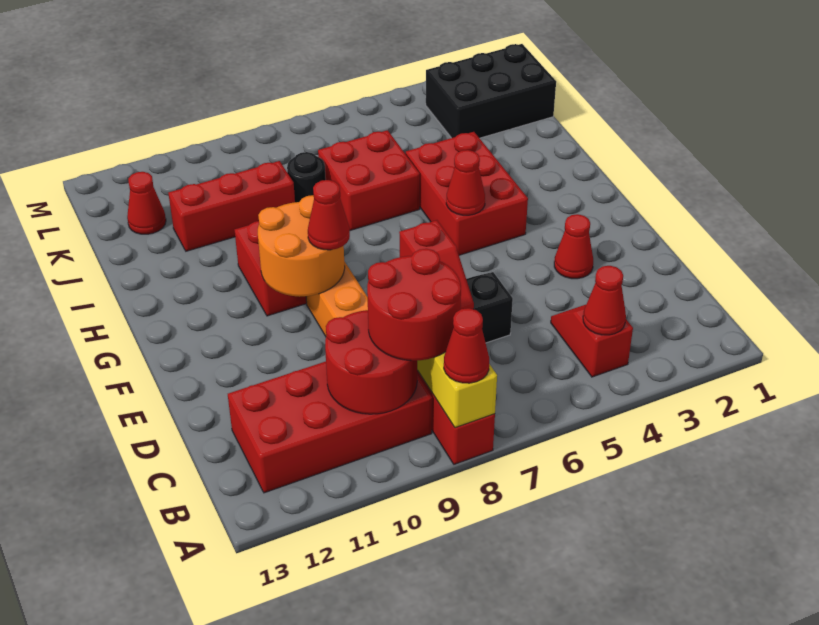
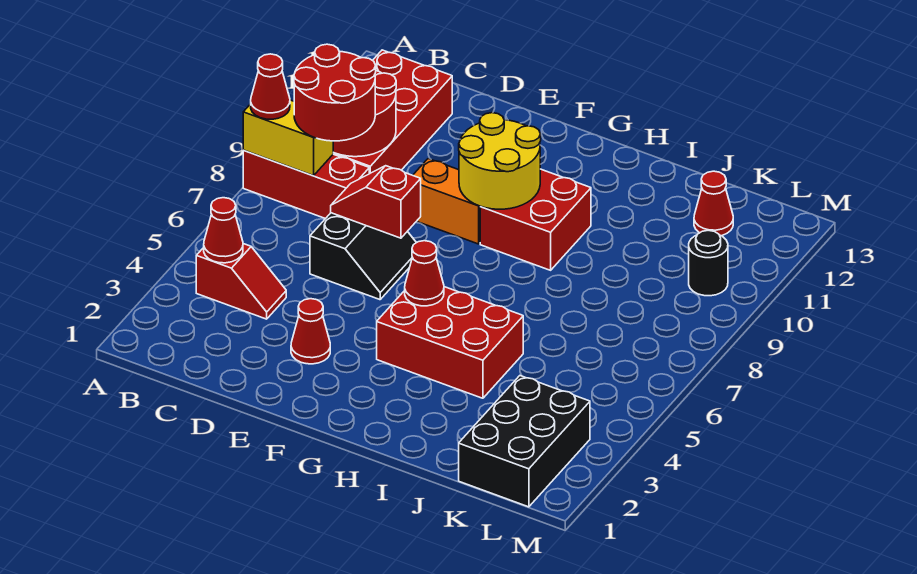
orange round brick F9:G10 level 2 -> yellow round brick F9:G10 level 2
red cone F9 level 3 -> none
red brick I6:J7 level 1 -> none
black round brick J8 level 1 -> black round brick L10 level 1
red brick J9:J11 level 1 -> none

